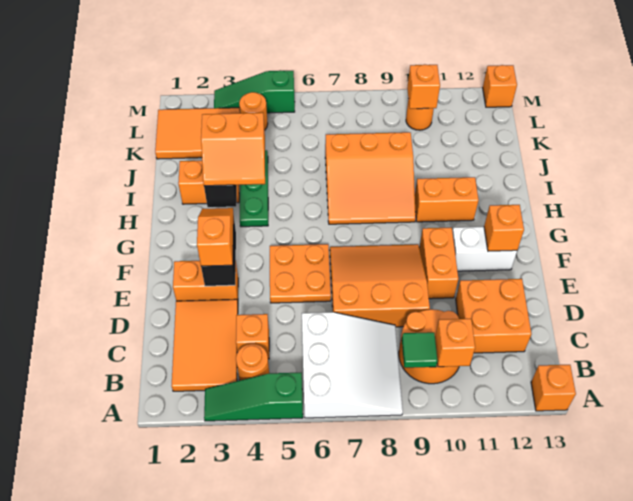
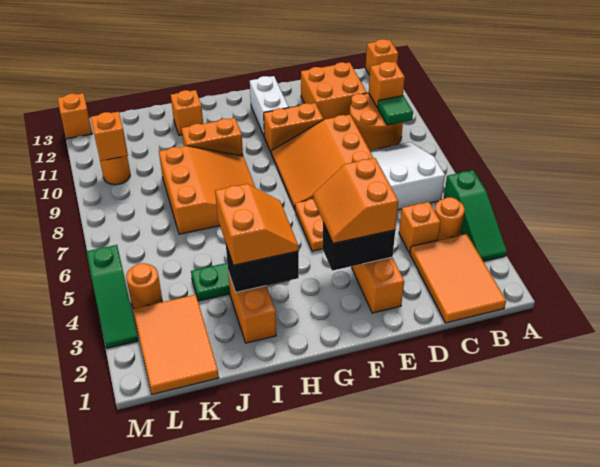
white slope A6:C8 level 1 top 6 -> white slope B6:C8 level 1 top 6
orange tile B2:D3 level 1 -> orange tile B1:C3 level 1
orange slope E3:F3 level 3 top E -> orange slope E3:F4 level 3 top E
orange brick F12 level 2 -> orange brick I12 level 1
orange brick H10:H11 level 1 -> orange brick H10:I10 level 1

